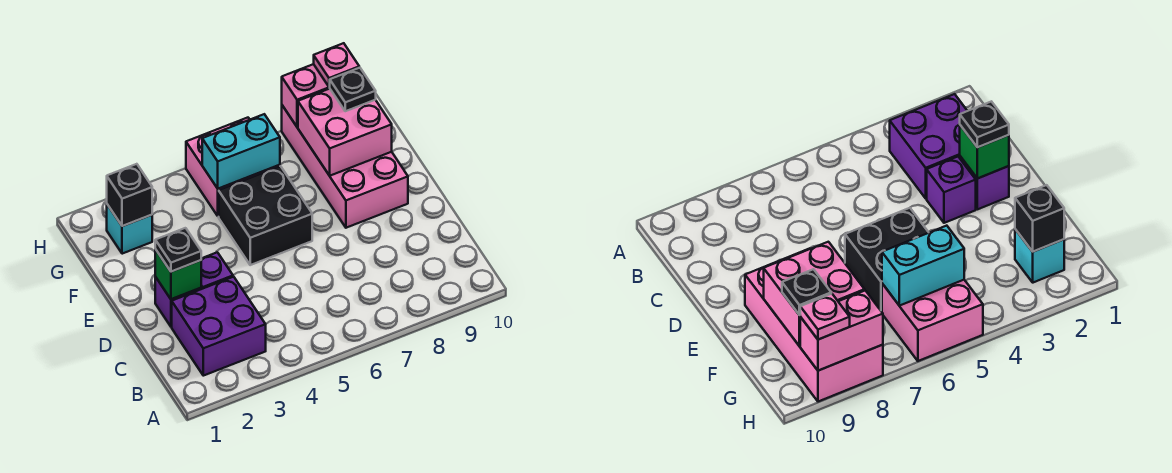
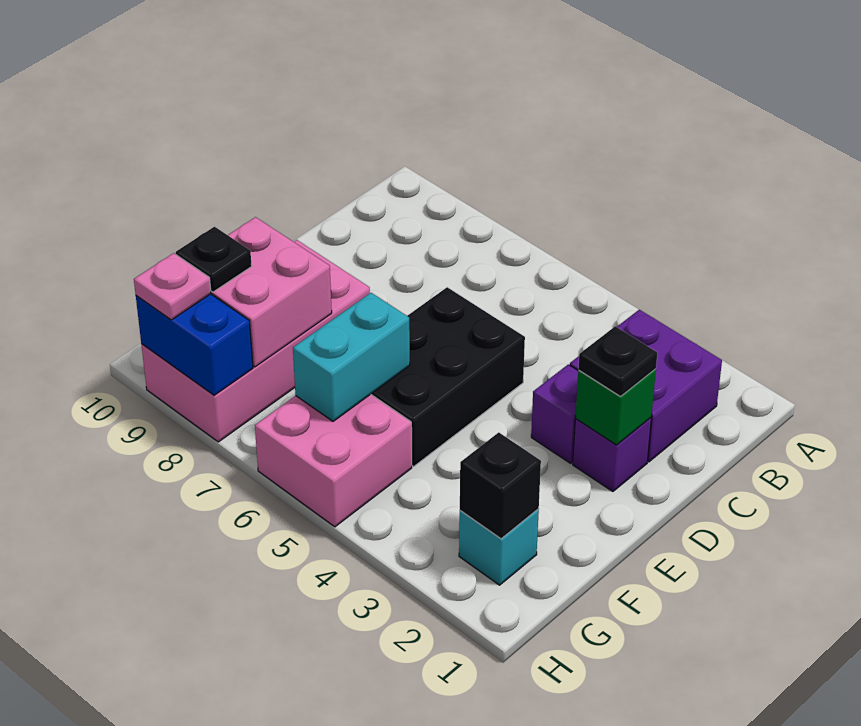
black brick E5:F6 level 1 -> black brick D5:F6 level 1
cyan brick G5:G6 level 2 -> cyan brick F6:G6 level 2
pink brick H8:H9 level 2 -> blue brick H8:H9 level 2

